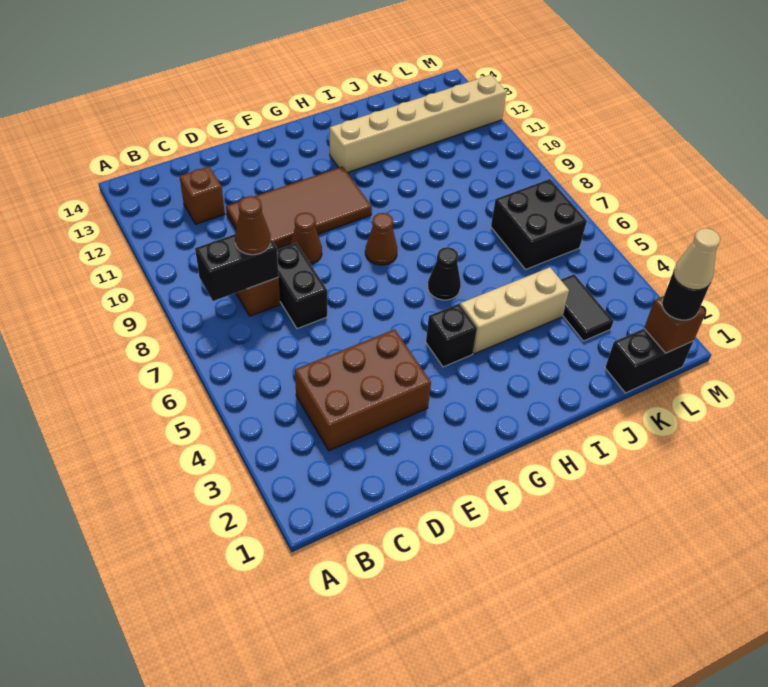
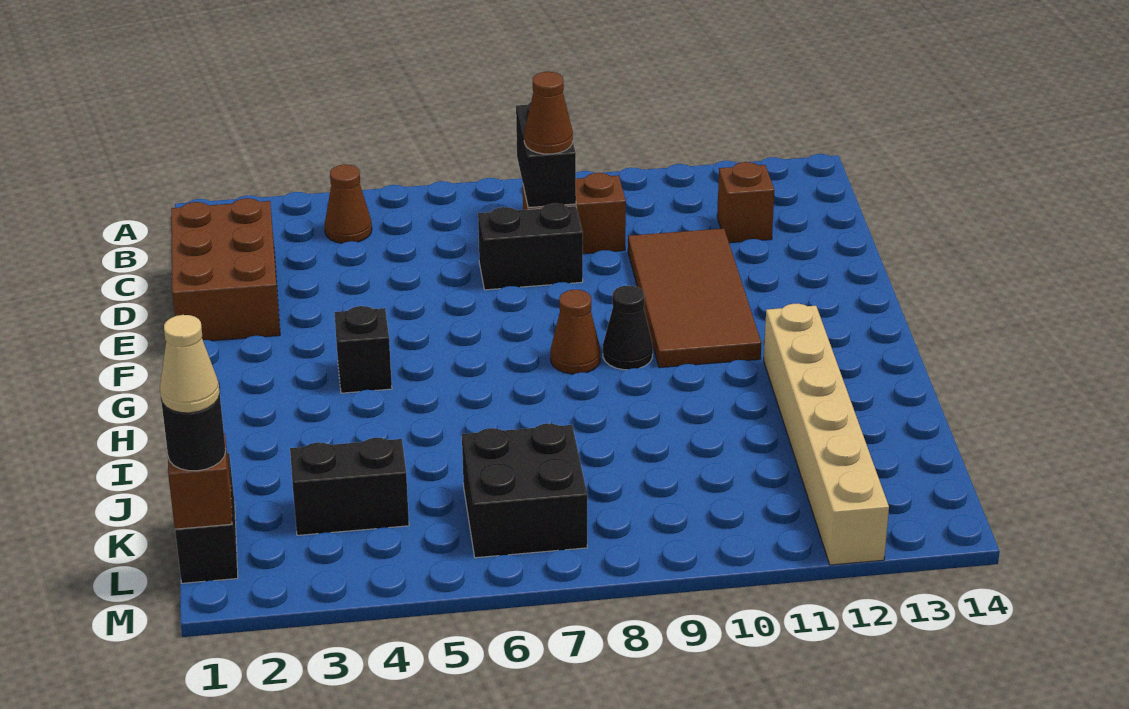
brown brick C3:E4 level 1 -> brown brick C1:E2 level 1
brown cone E9 level 1 -> brown cone B4 level 1
tan brick H4:J4 level 1 -> none
black cone H6 level 1 -> black cone G9 level 1
black tile K3:K4 level 1 -> black brick K3:K4 level 1

